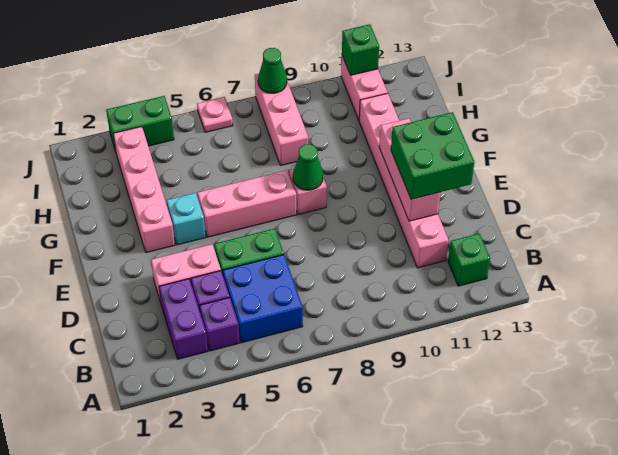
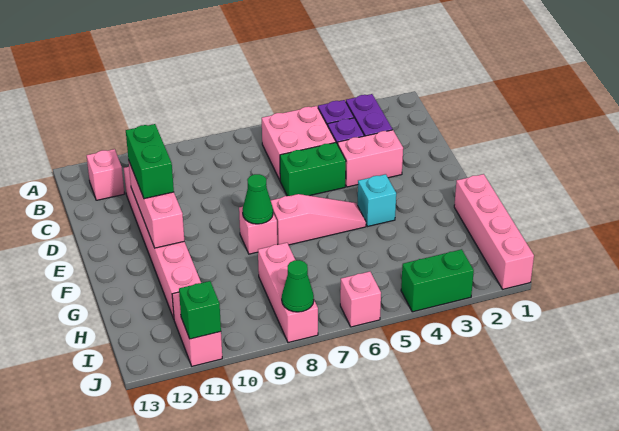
blue brick B5:C6 level 1 -> pink brick B5:C6 level 1
green brick B12 level 1 -> pink brick B12 level 1
green brick D11:E12 level 3 -> green brick D11:E11 level 3
pink brick F3:I3 level 1 -> pink brick G1:J1 level 1
pink brick F5:F7 level 1 -> pink slope F5:F7 level 1 top 7
pink plate J6 level 1 -> pink brick J6 level 1

